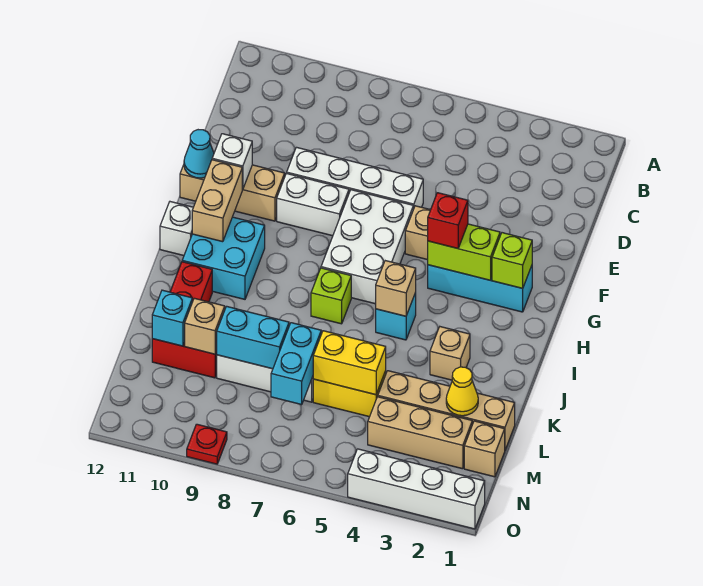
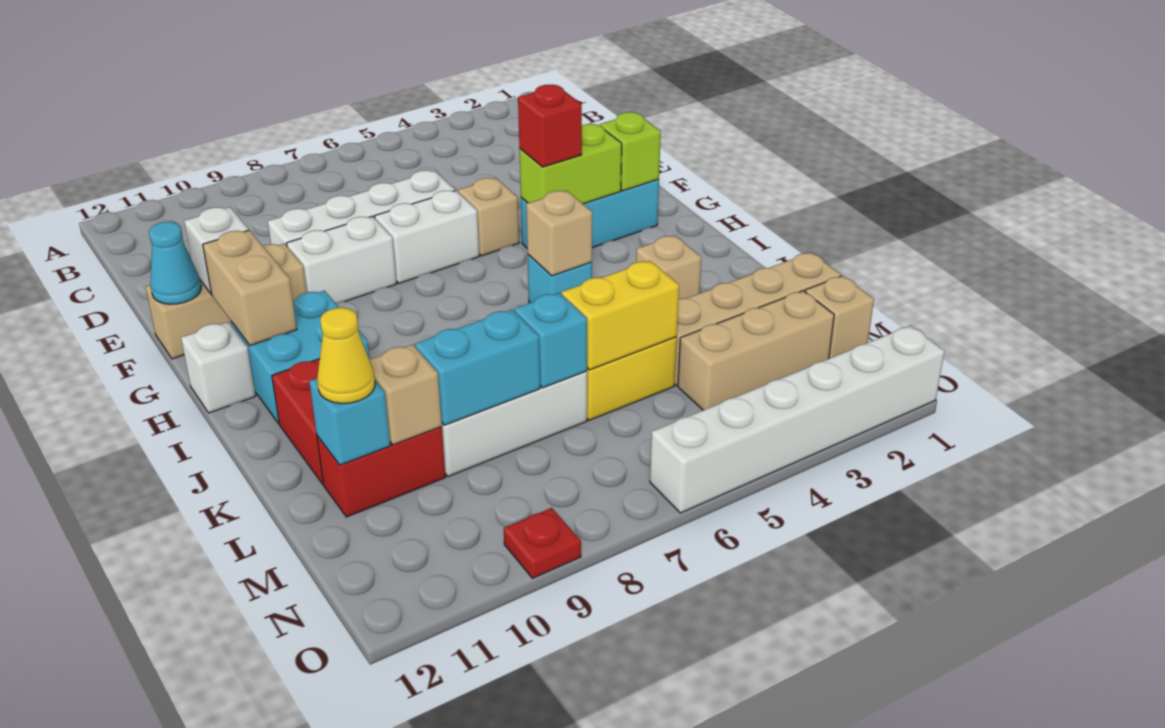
white brick F6:H7 level 1 -> white brick F6:F7 level 1
lime brick I7 level 1 -> none
yellow cone L2 level 2 -> yellow cone L11 level 3
cyan brick L7:M7 level 2 -> cyan brick L7 level 2
white brick O1:O4 level 1 -> white brick O1:O6 level 1

